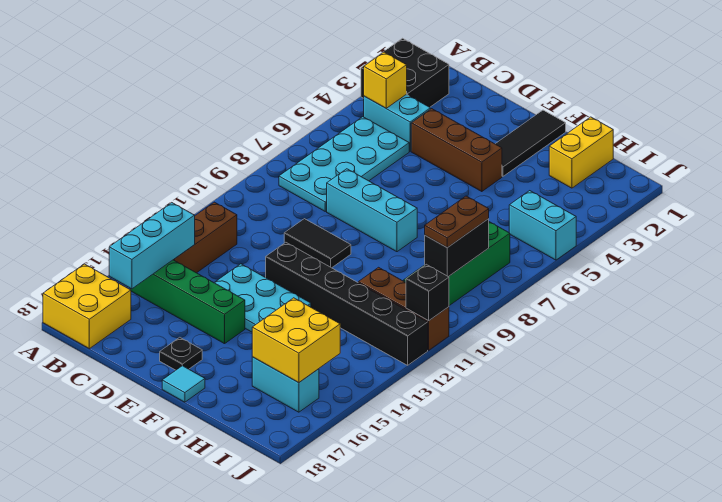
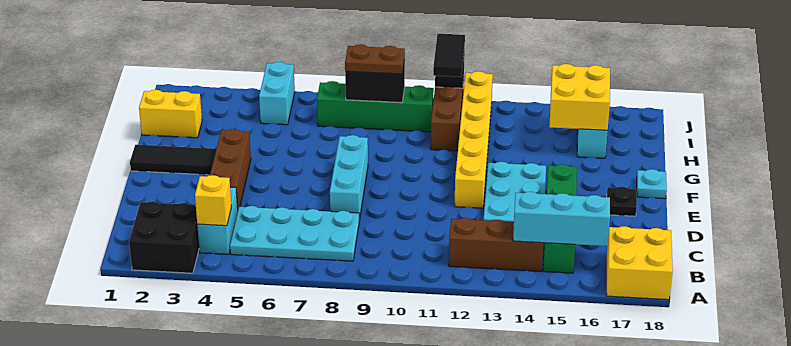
black tile D10:E10 level 1 -> black tile I11:J11 level 3
black brick E12:J12 level 1 -> yellow brick E12:J12 level 1
cyan tile F18 level 1 -> cyan plate F18 level 1

